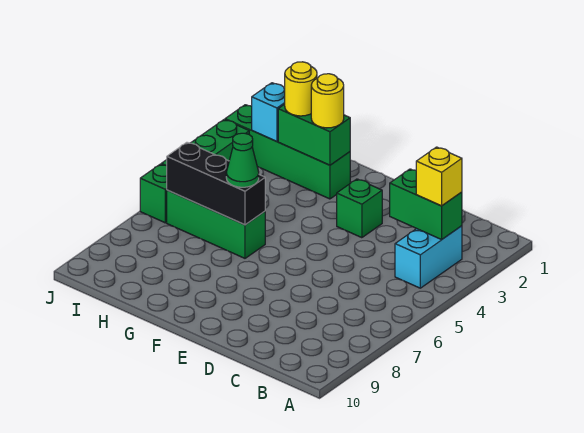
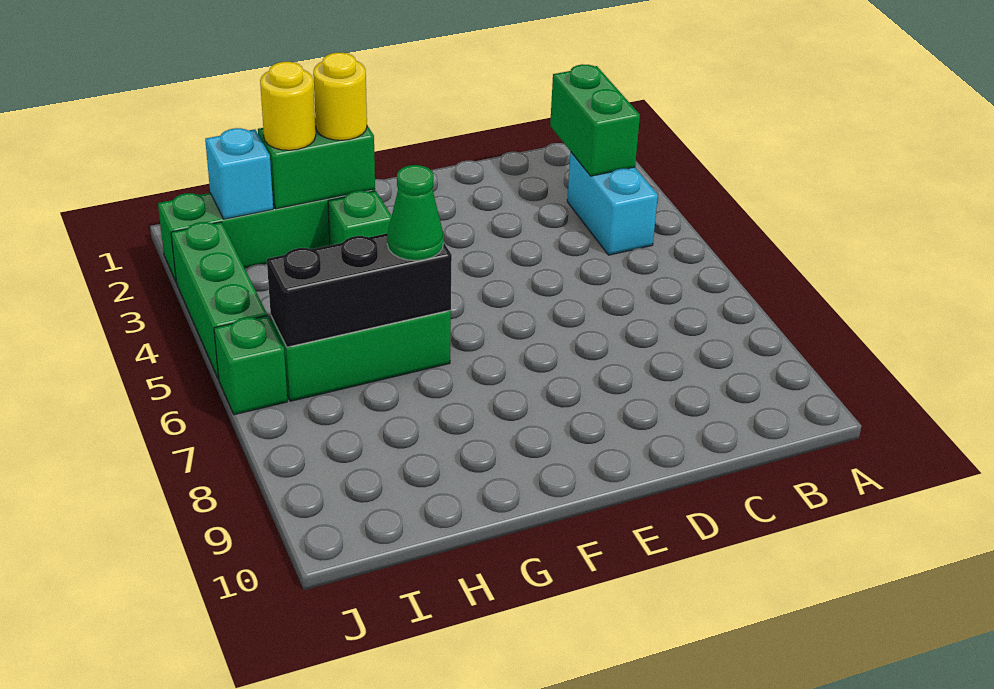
green brick B3:C3 level 2 -> green brick B2:B3 level 2
yellow brick B3 level 3 -> none
green brick E3 level 1 -> green brick G3 level 1

